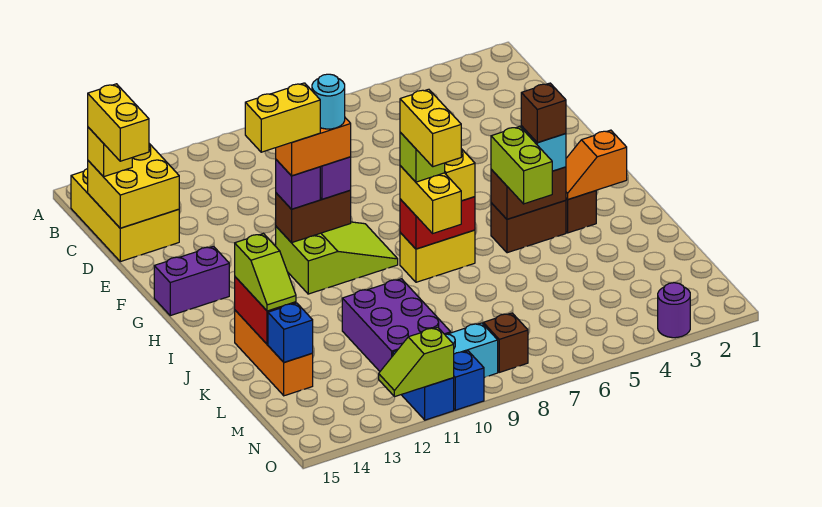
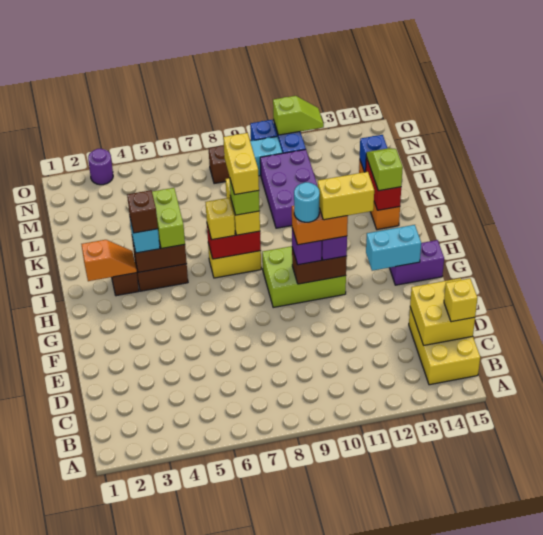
yellow brick C15:D15 level 4 -> none
lime slope G9:H11 level 1 top 11 -> lime brick G9:H11 level 1
none -> cyan brick G13:G14 level 2

